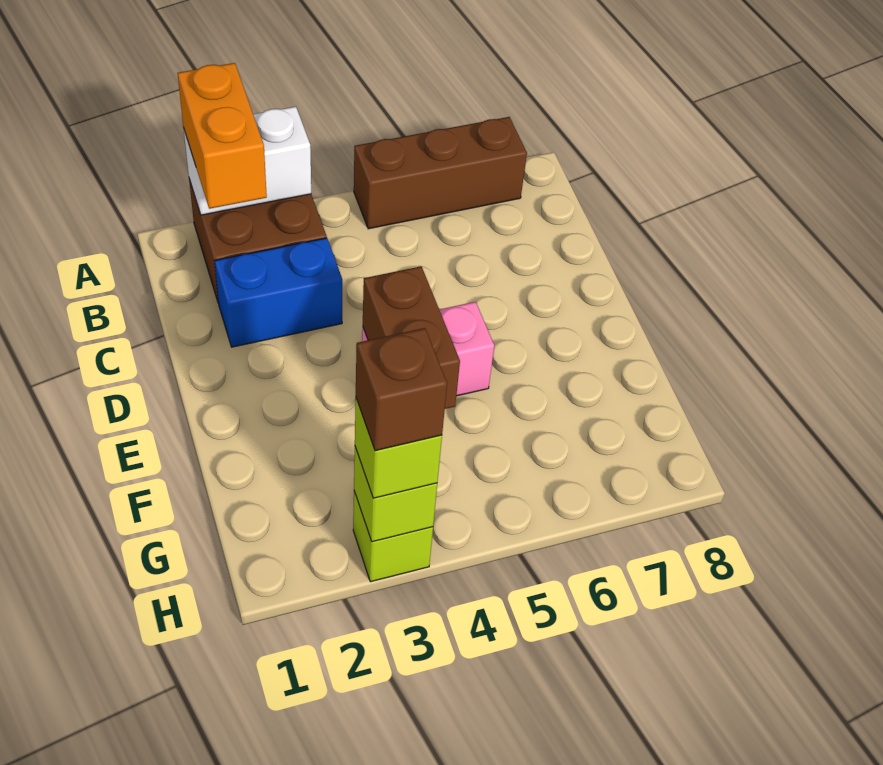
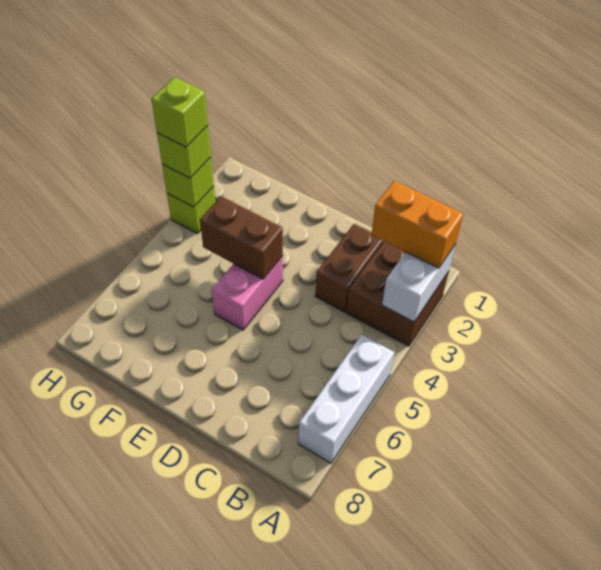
brown brick A5:A7 level 1 -> white brick A5:A7 level 1
blue brick C2:C3 level 1 -> brown brick C2:C3 level 1
brown brick H3 level 4 -> lime brick H3 level 4

